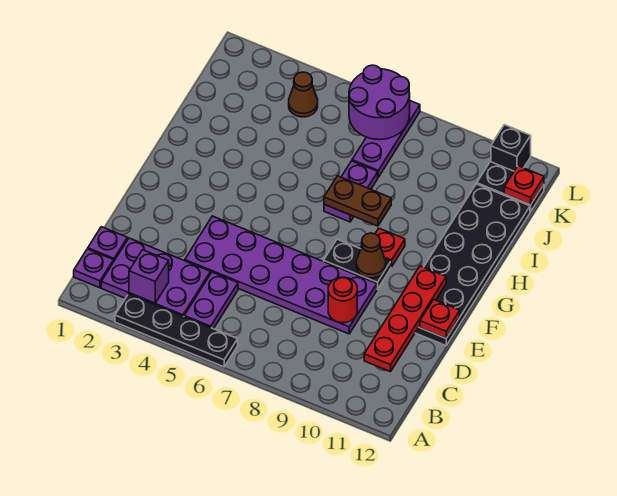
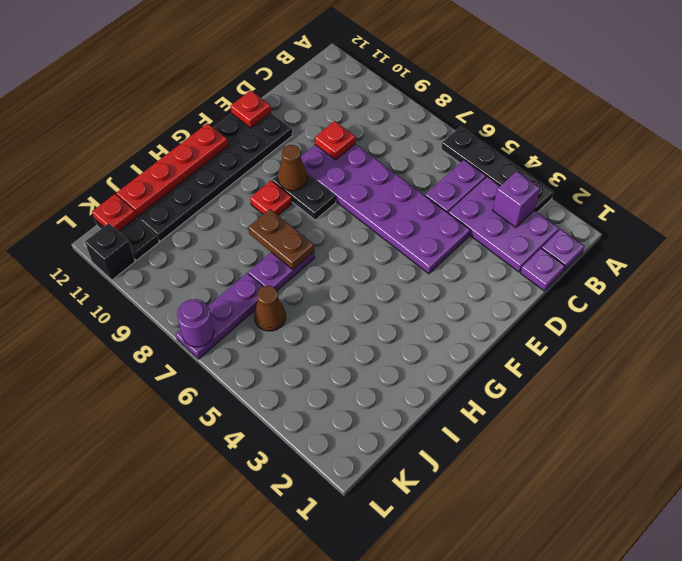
red plate C11:F11 level 2 -> red plate G12:J12 level 2
red round brick D9 level 2 -> red plate D9 level 2
brown cone K4 level 1 -> brown cone J6 level 1
purple round brick K6:L7 level 2 -> purple round brick L7 level 2

